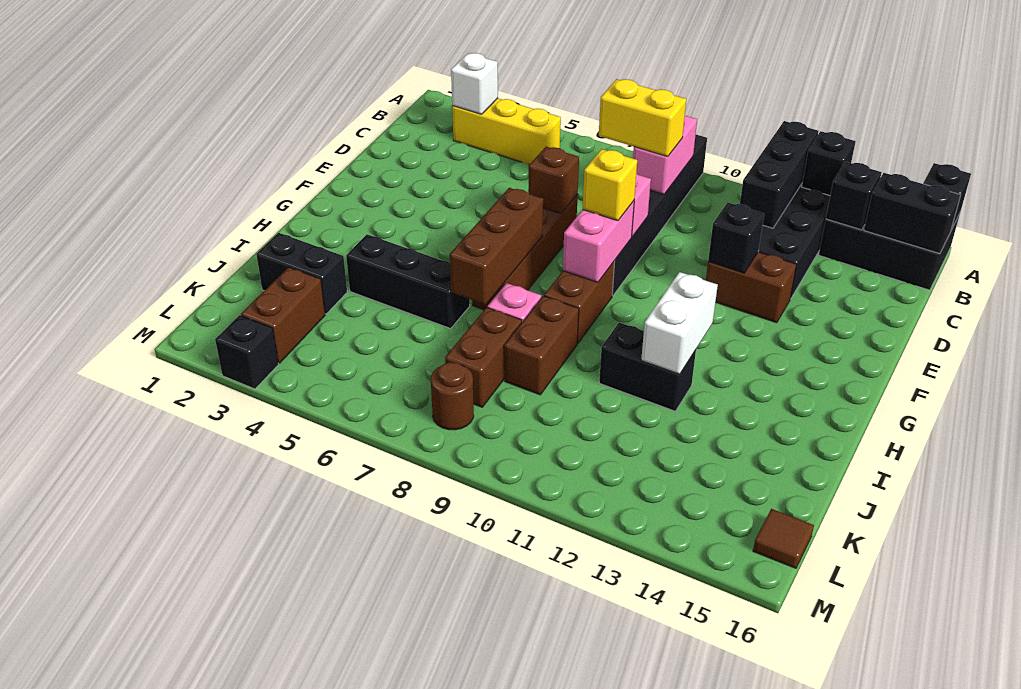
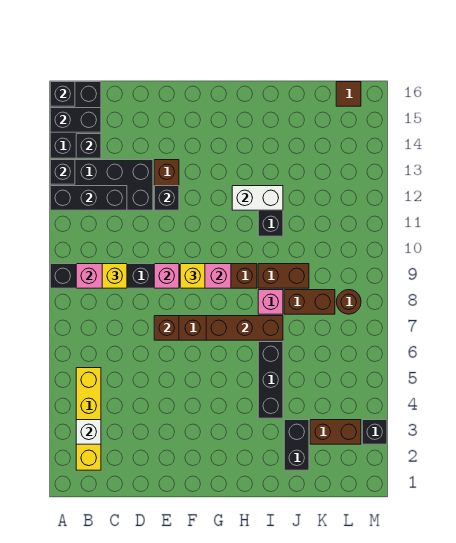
yellow brick B3:B5 level 1 -> yellow brick B2:B5 level 1
black brick B15:B16 level 2 -> black brick A15:B15 level 2
yellow brick C8:C9 level 3 -> yellow brick C9 level 3

